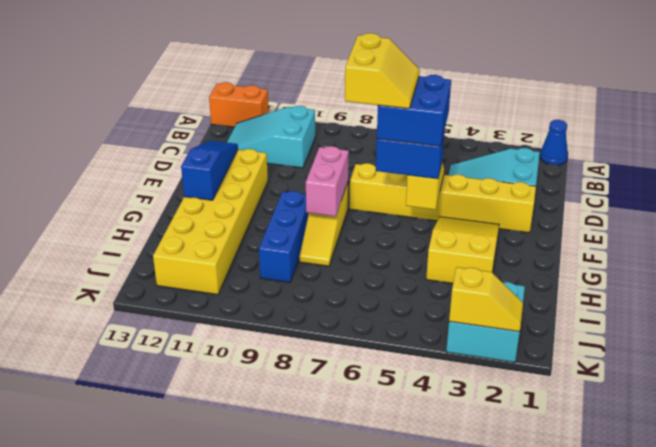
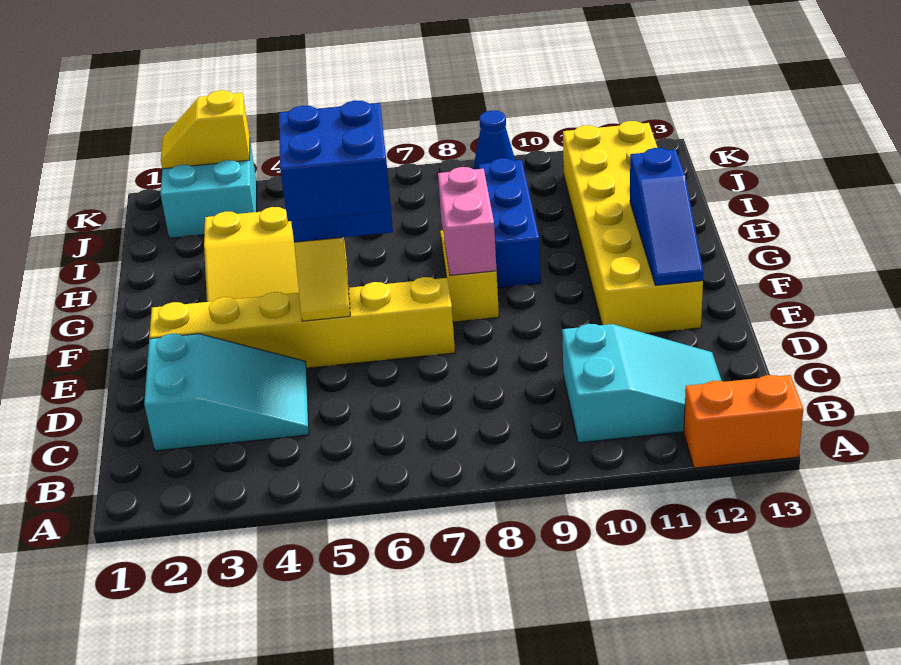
blue cone A1 level 1 -> blue cone K9 level 1
yellow slope E6:F7 level 5 top 7 -> none

